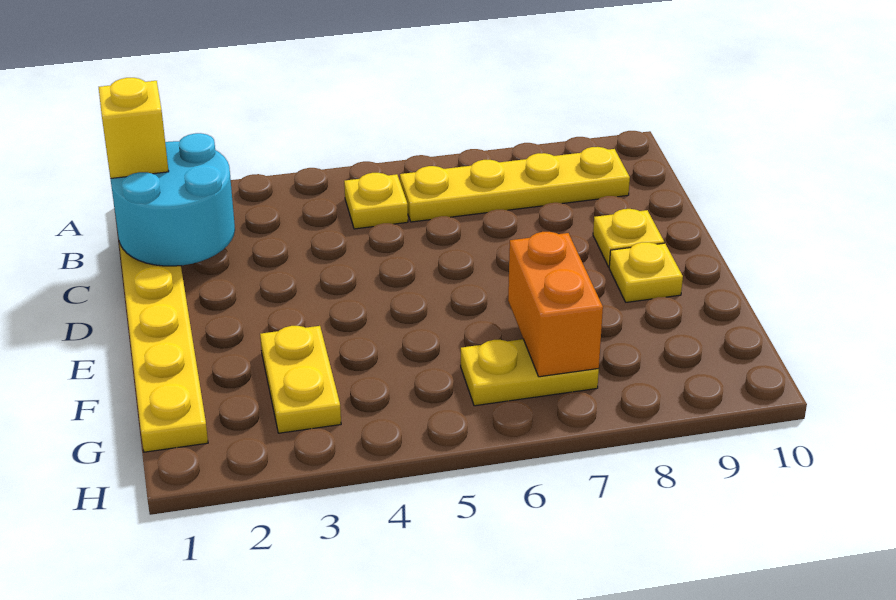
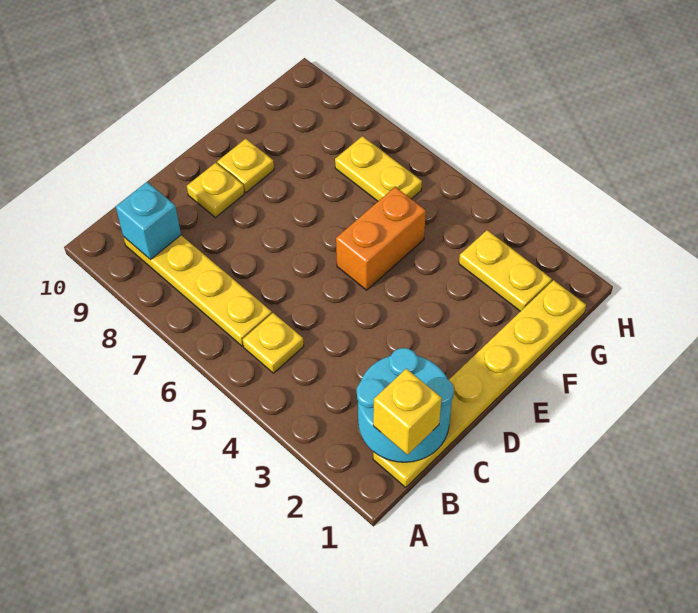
none -> cyan brick B9 level 2
yellow plate F3:G3 level 1 -> yellow plate G2:G3 level 1
orange brick F7:G7 level 2 -> orange brick E5:F5 level 1

